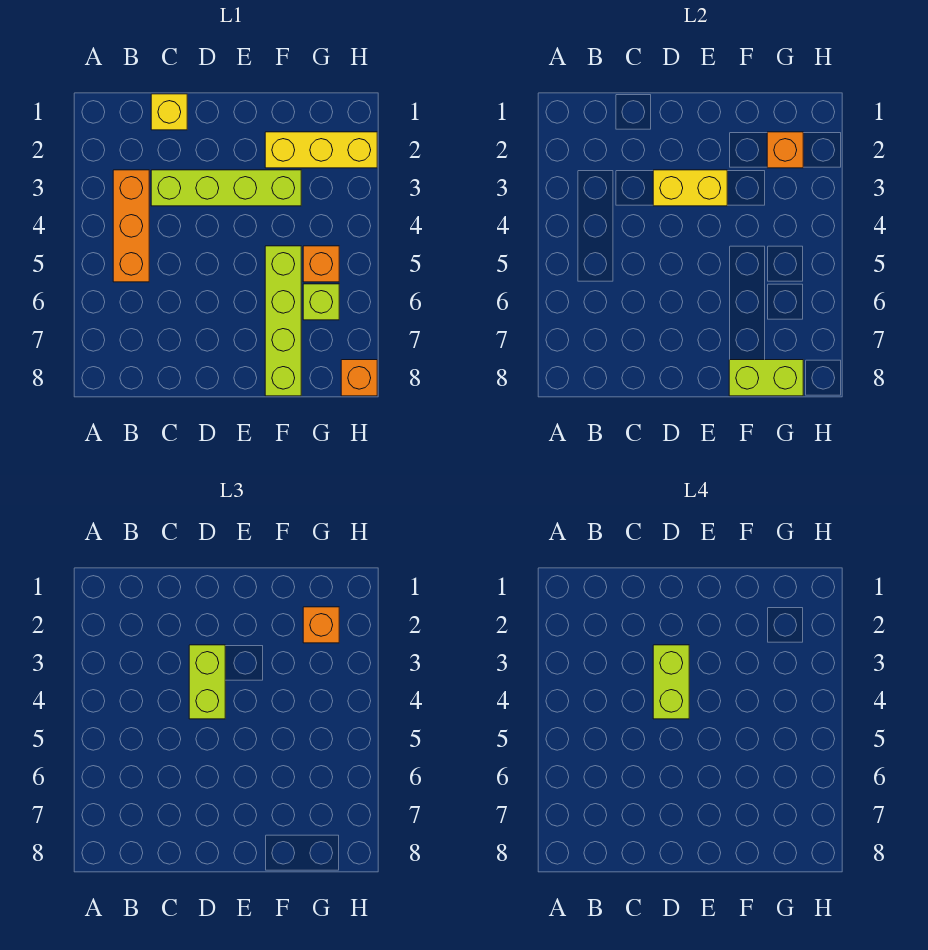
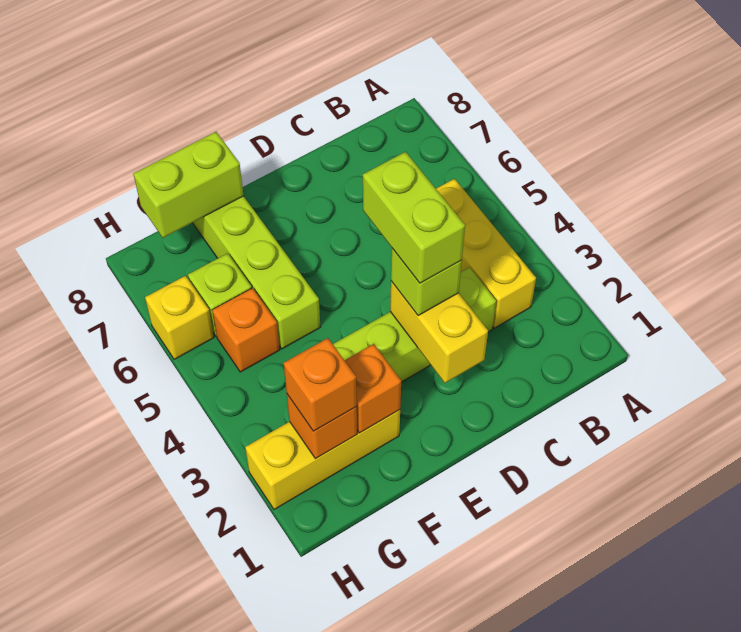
orange brick B3:B5 level 1 -> yellow brick B3:B5 level 1
yellow brick C1 level 1 -> yellow brick H6 level 1
yellow brick D3:E3 level 2 -> yellow brick D2:D3 level 2
lime brick D3:D4 level 3 -> lime brick D3 level 3
orange brick H8 level 1 -> orange brick F2 level 2

